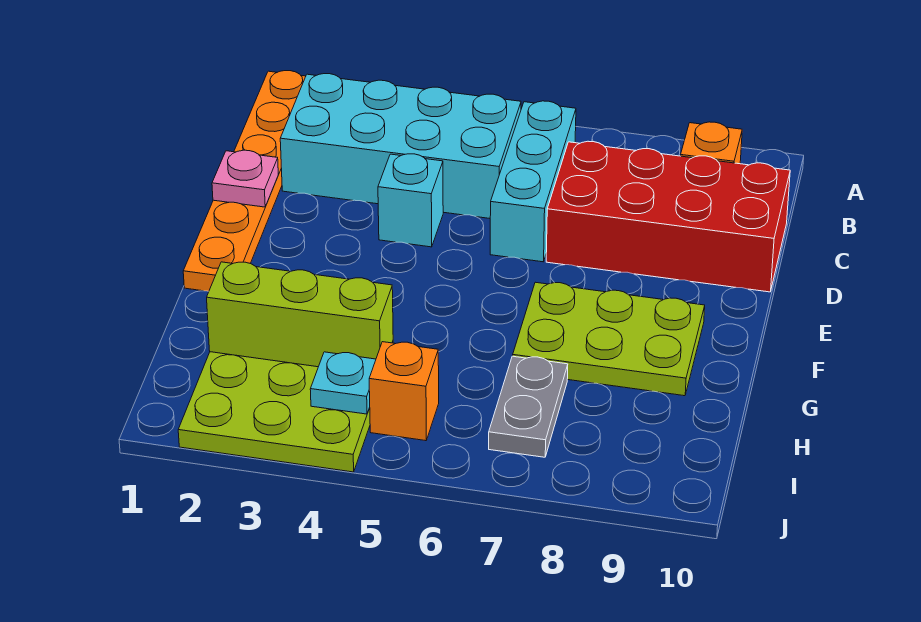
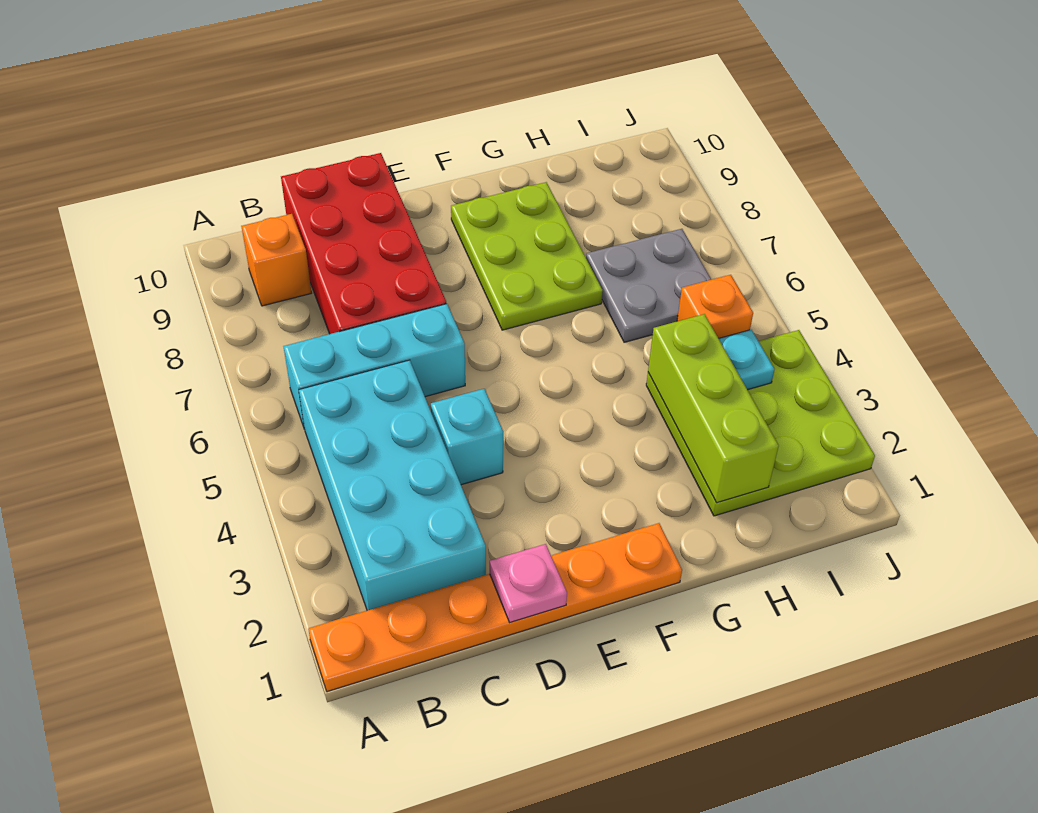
grey plate H7:I7 level 1 -> grey plate H6:I7 level 1

